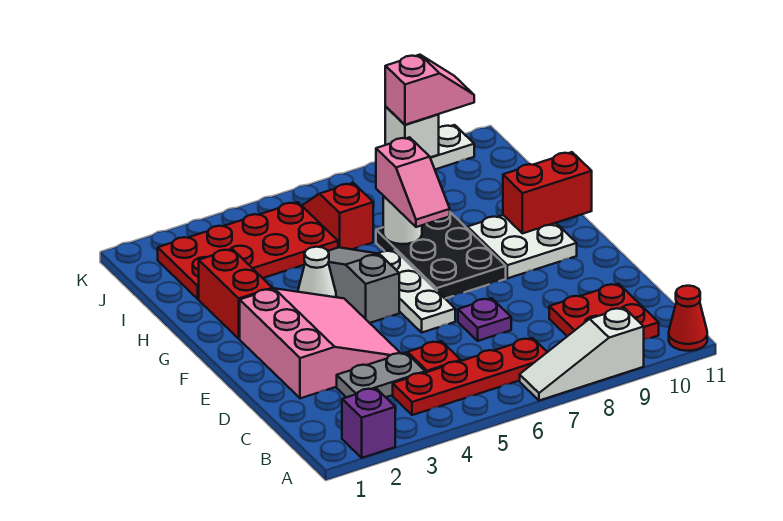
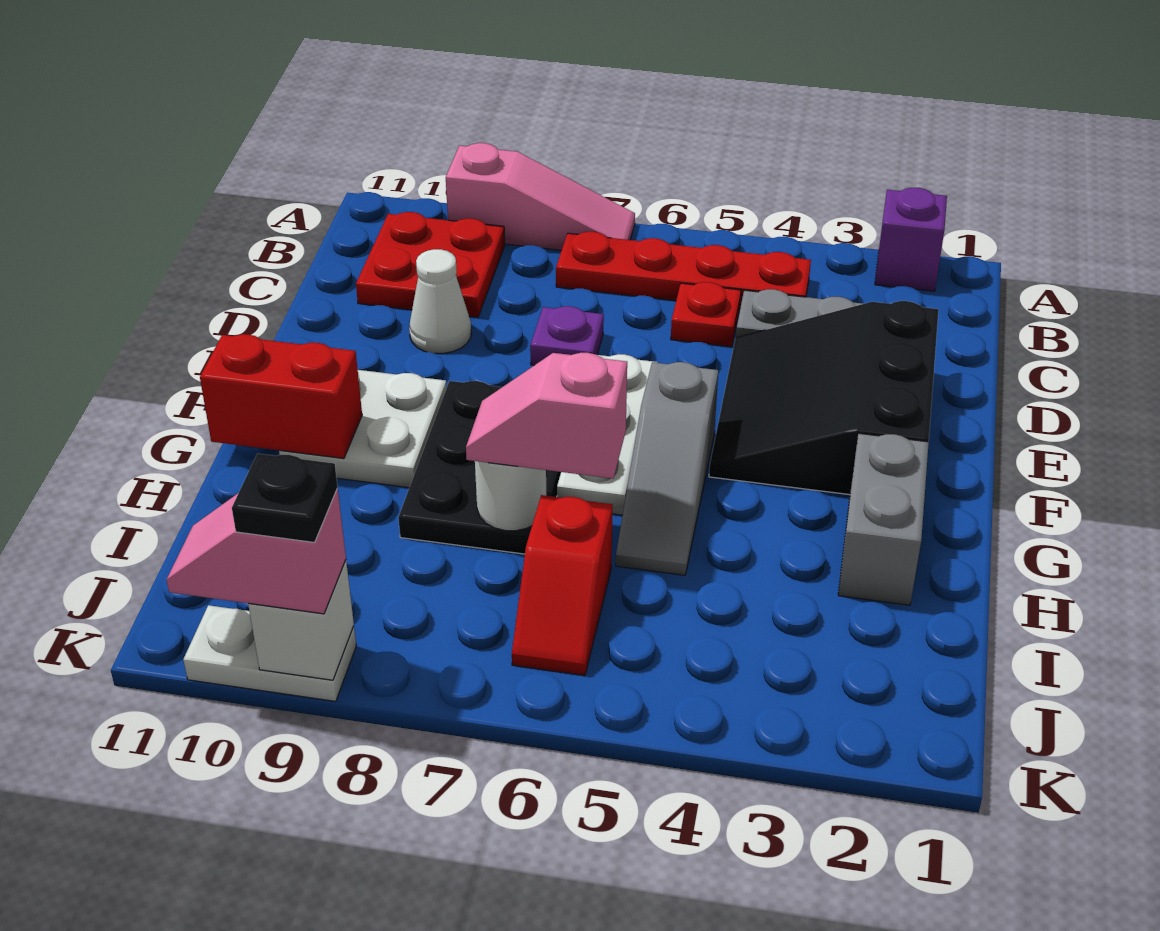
white slope A7:A9 level 1 top 9 -> pink slope A7:A9 level 1 top 9
red cone A11 level 1 -> none
pink slope D2:F4 level 1 top 2 -> black slope D2:F4 level 1 top 2
red brick G2:H2 level 1 -> grey brick G2:H2 level 1
white cone G4 level 1 -> white cone D9 level 1
pink slope G7:H7 level 3 top H -> pink slope H6:H7 level 3 top 6
red plate I2:J5 level 1 -> none
none -> black plate K9 level 4

